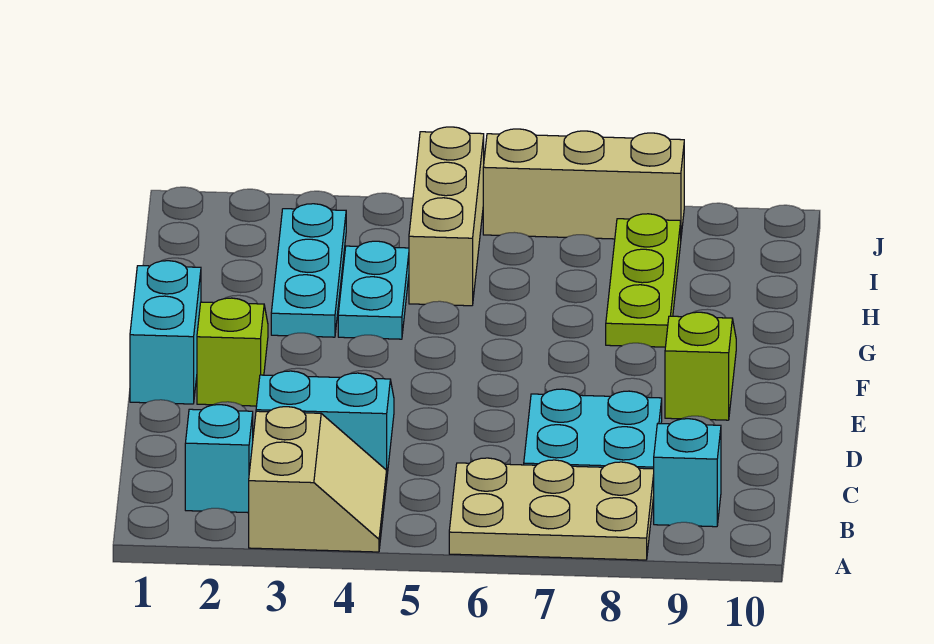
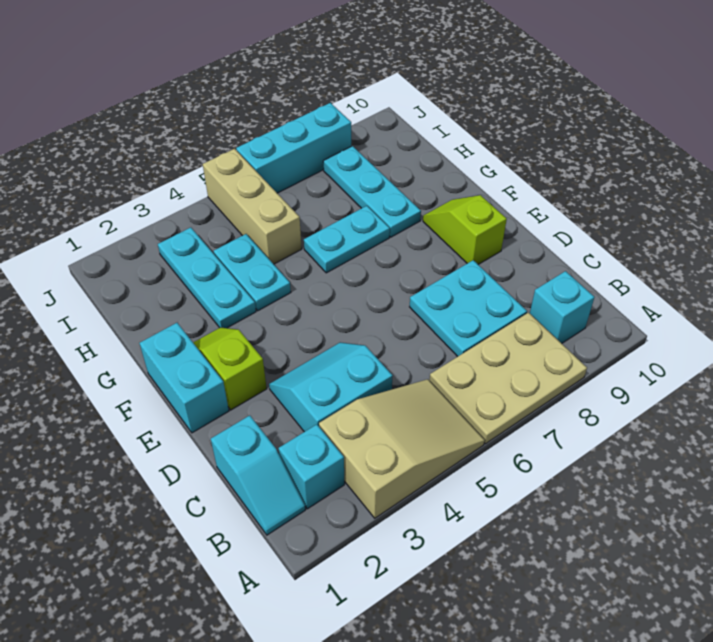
tan slope A3:B4 level 1 top 3 -> tan slope A3:B5 level 1 top 3
none -> cyan slope B1:C1 level 1 top C
none -> cyan plate G6:G7 level 1
lime plate G8:I8 level 1 -> cyan plate G8:I8 level 1
tan brick J6:J8 level 1 -> cyan brick J6:J8 level 1

